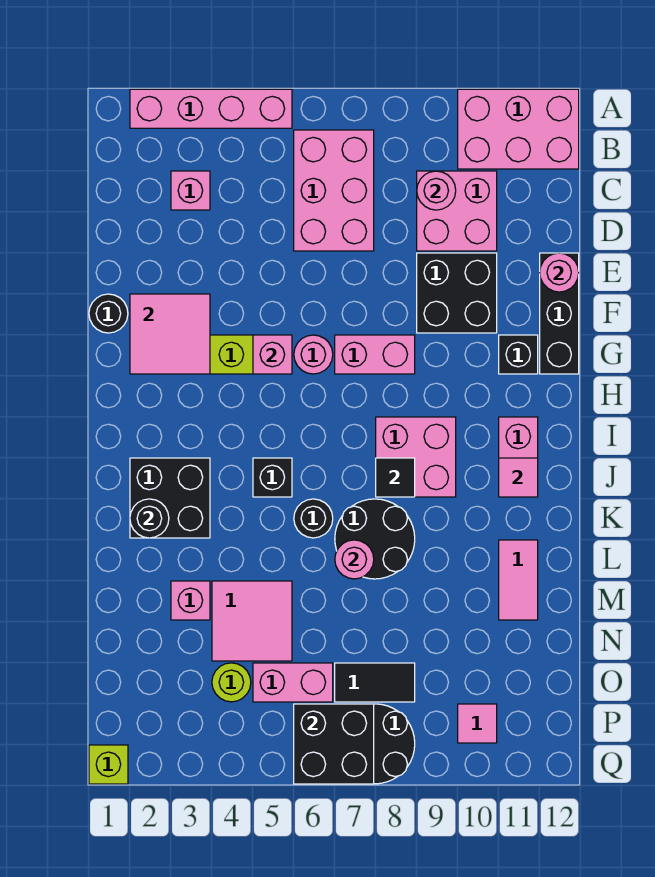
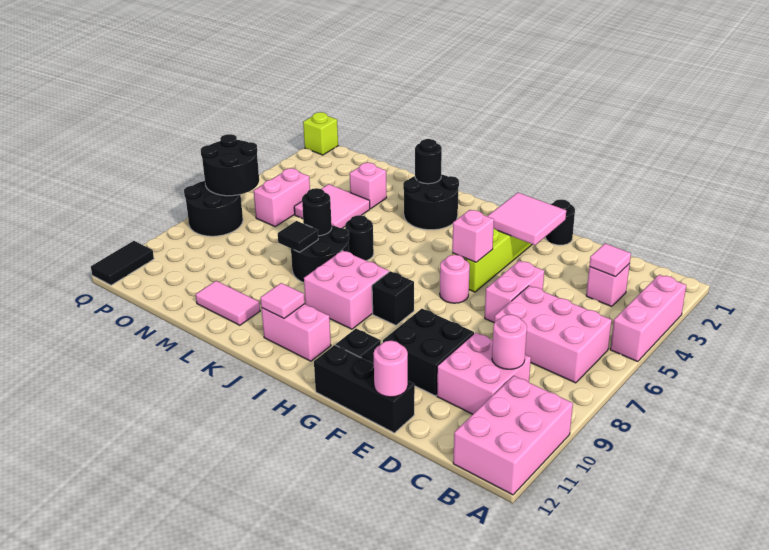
pink brick A2:A5 level 1 -> pink brick A3:A5 level 1
pink brick G7:G8 level 1 -> pink brick E5:E6 level 1
black brick J2:K3 level 1 -> black round brick J2:K3 level 1
black brick J5 level 1 -> black brick H8 level 1
black tile J8 level 2 -> black tile L8 level 2
pink round brick L7 level 2 -> black round brick L7 level 2
lime round brick O4 level 1 -> none
black tile O7:O8 level 1 -> black tile Q11:Q12 level 1
black brick P6:Q7 level 2 -> black round brick P6:Q7 level 2
pink tile P10 level 1 -> pink tile C3 level 2

